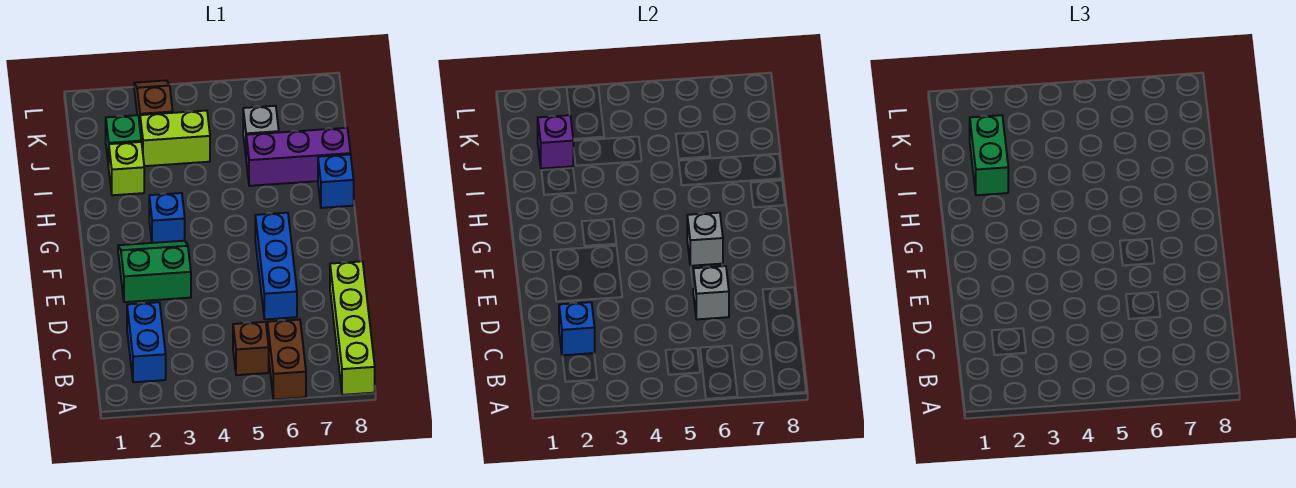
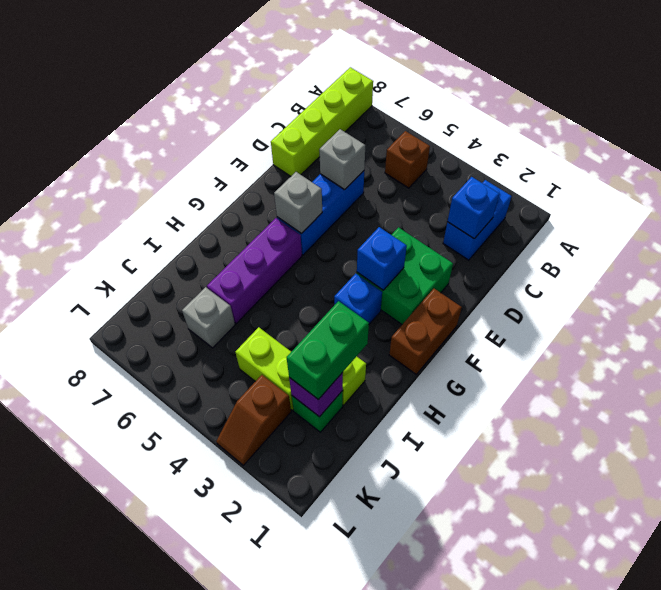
brown brick A6:B6 level 1 -> brown brick F1:G1 level 1
green slope E2:F3 level 1 top E -> green brick E2:F3 level 1
blue brick H8 level 1 -> blue brick F3 level 2
purple brick I6:I8 level 1 -> purple brick G6:I6 level 1

